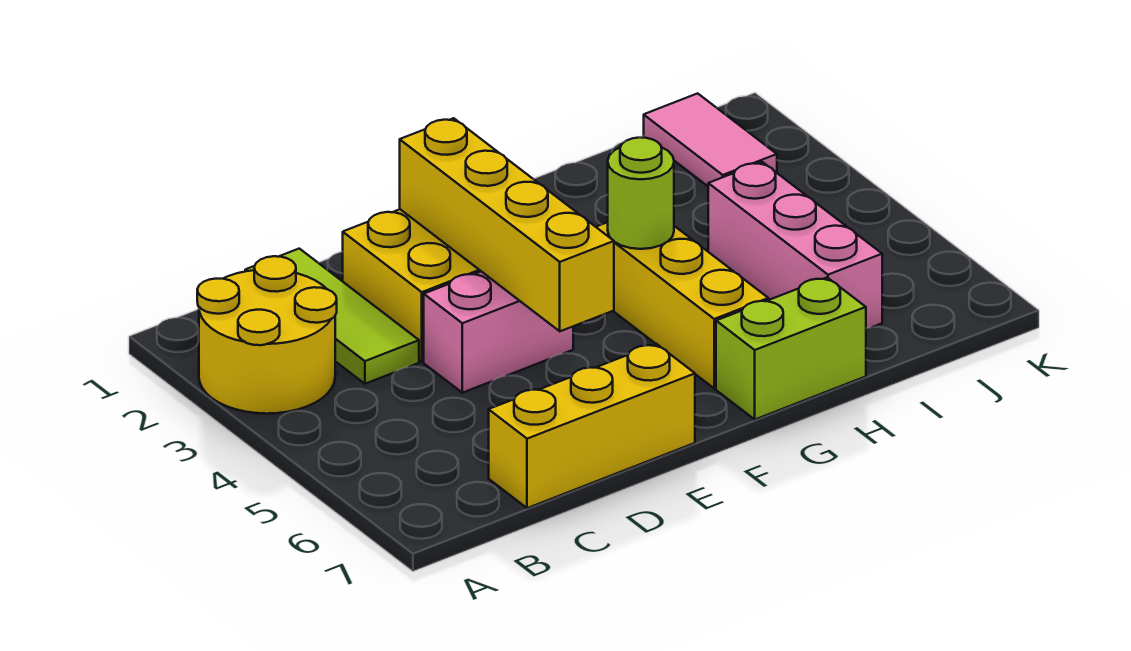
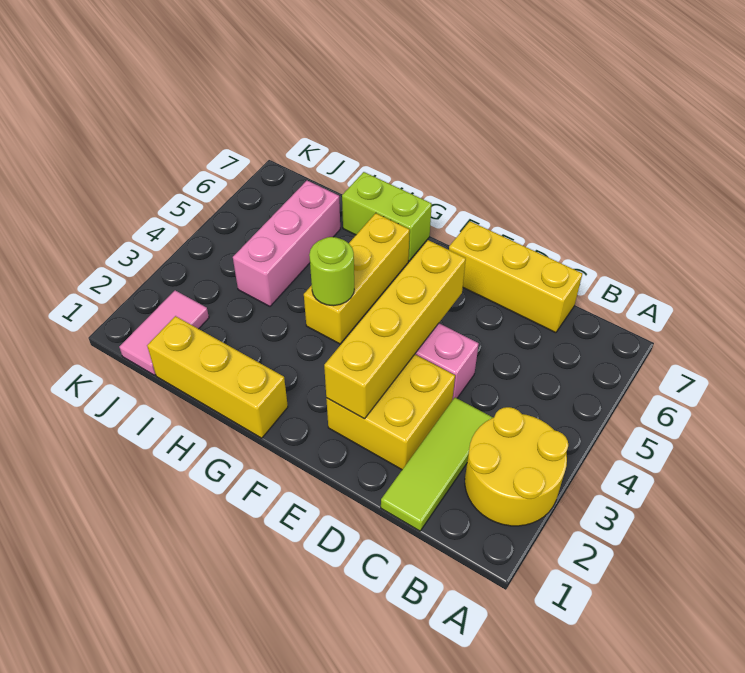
none -> yellow brick G1:I1 level 1

